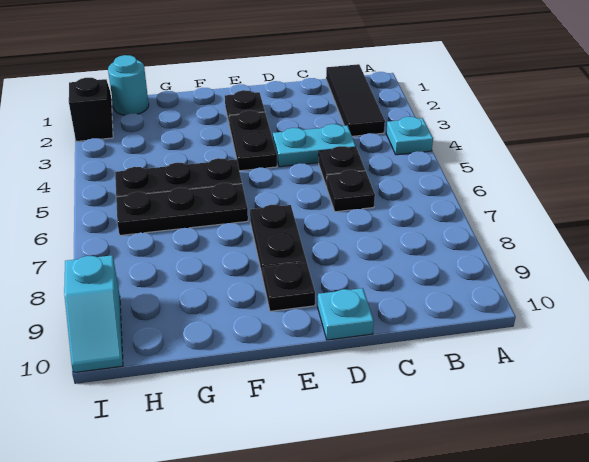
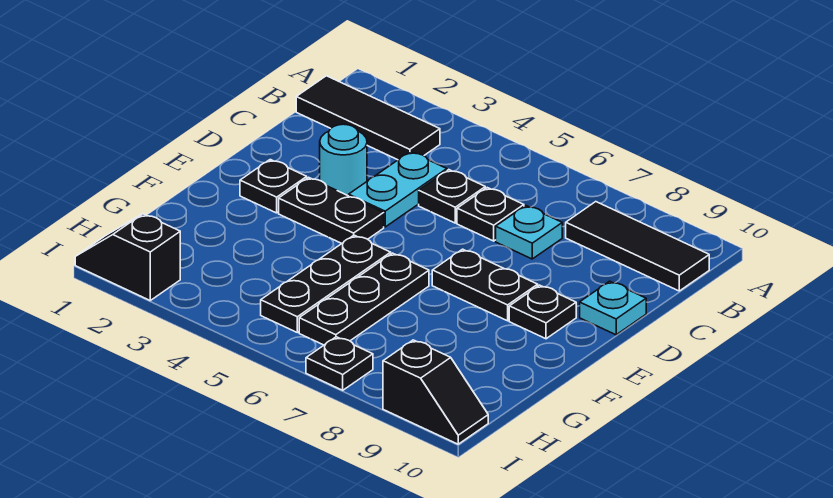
cyan plate A4 level 1 -> cyan plate C7 level 1
none -> black tile B8:B10 level 1
cyan round brick H1 level 1 -> cyan round brick D3 level 1
none -> black plate I7 level 1
cyan slope I9:I10 level 1 top 9 -> black slope I9:I10 level 1 top 9

